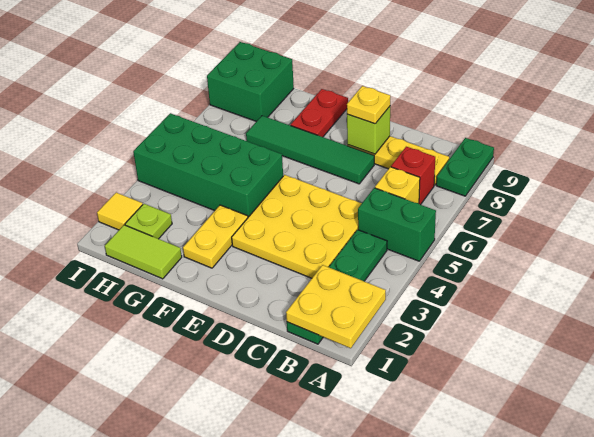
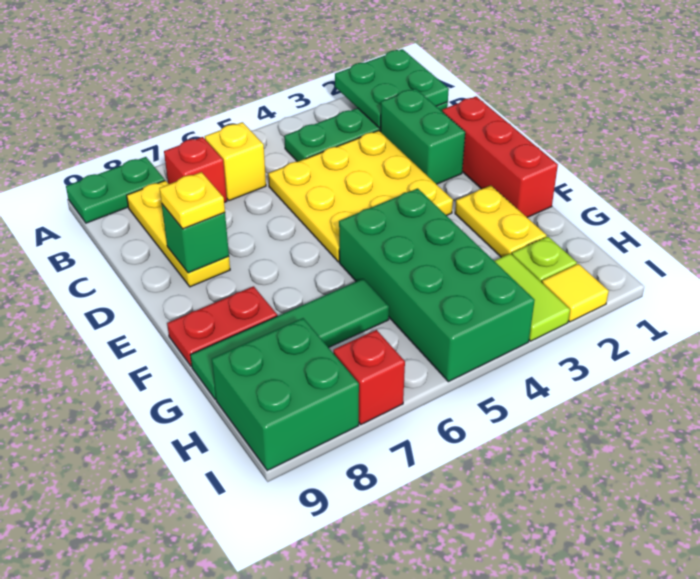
yellow plate A1:B2 level 2 -> green plate A1:B2 level 2
green brick A5:B5 level 1 -> green brick C2:D2 level 1
none -> red brick D1:F1 level 1
green tile D7:G7 level 1 -> green tile G6:G9 level 1
lime brick D8 level 2 -> green brick D8 level 2
yellow plate F2:F3 level 1 -> yellow plate F2:G2 level 1
lime tile G1:H1 level 1 -> lime tile H3:I3 level 1
none -> red brick I7 level 1

